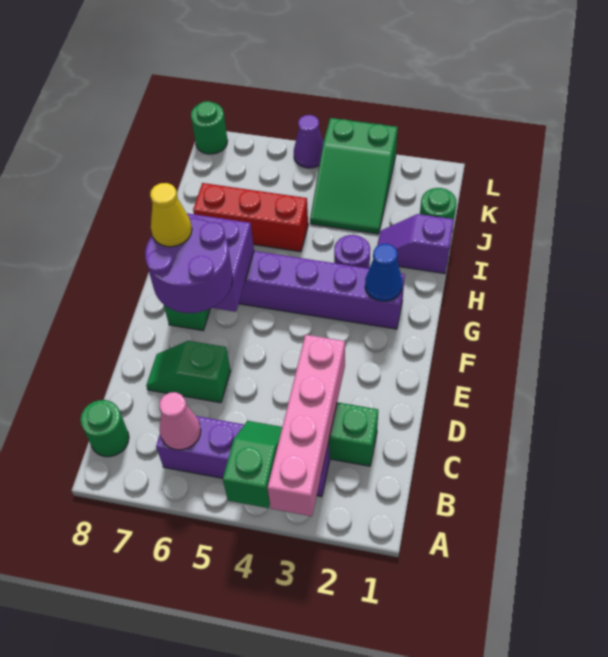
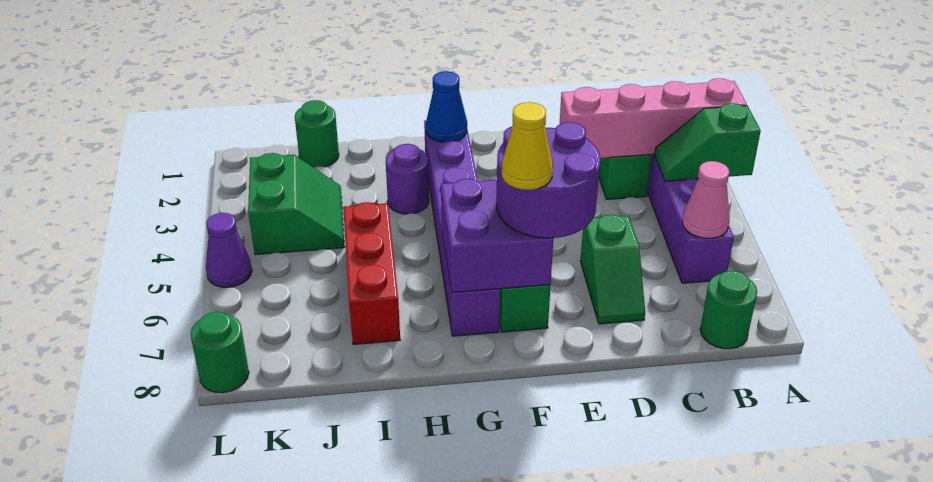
purple slope I1:I2 level 1 top 1 -> none
green slope J3:L4 level 1 top L -> green slope J3:K4 level 1 top K

